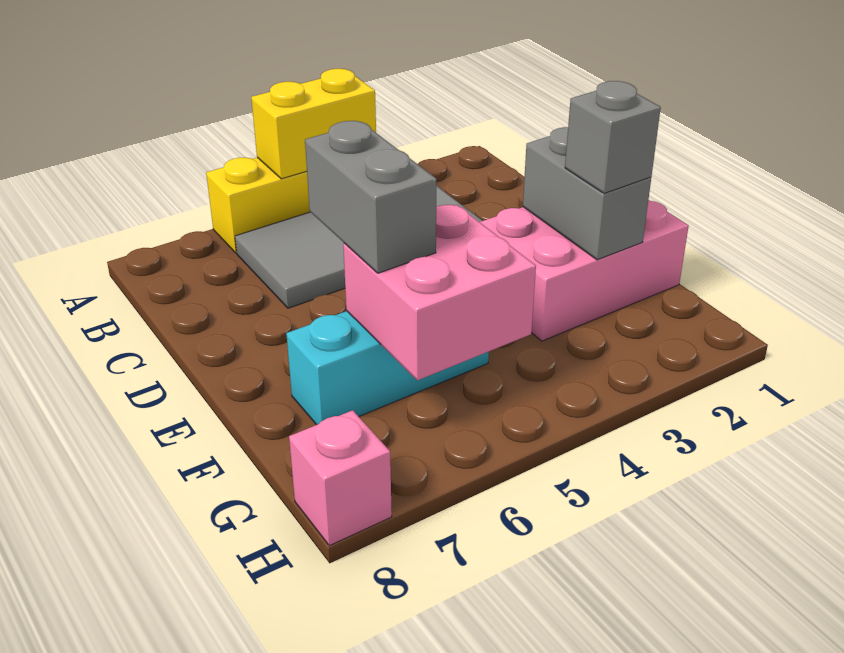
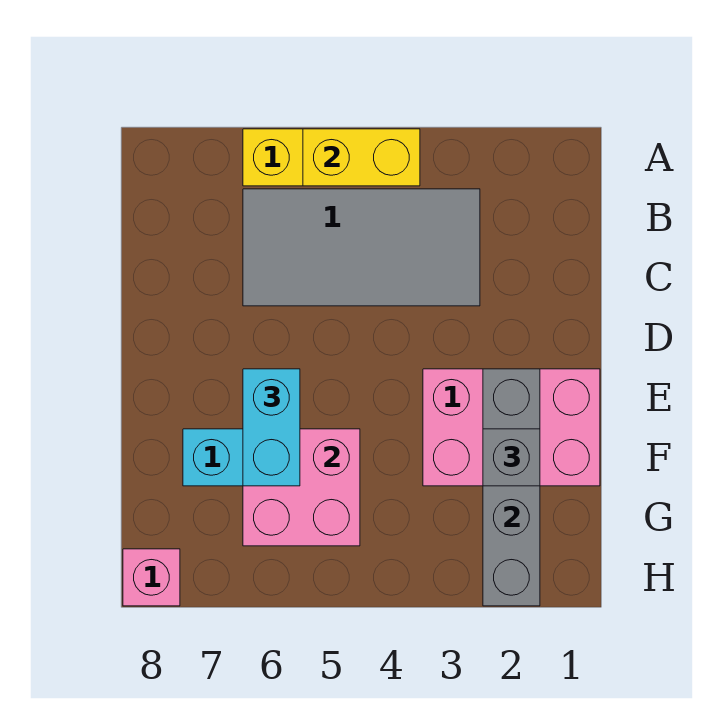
grey brick E2:F2 level 2 -> grey brick E2:H2 level 2
grey brick E6:F6 level 3 -> cyan brick E6:F6 level 3

